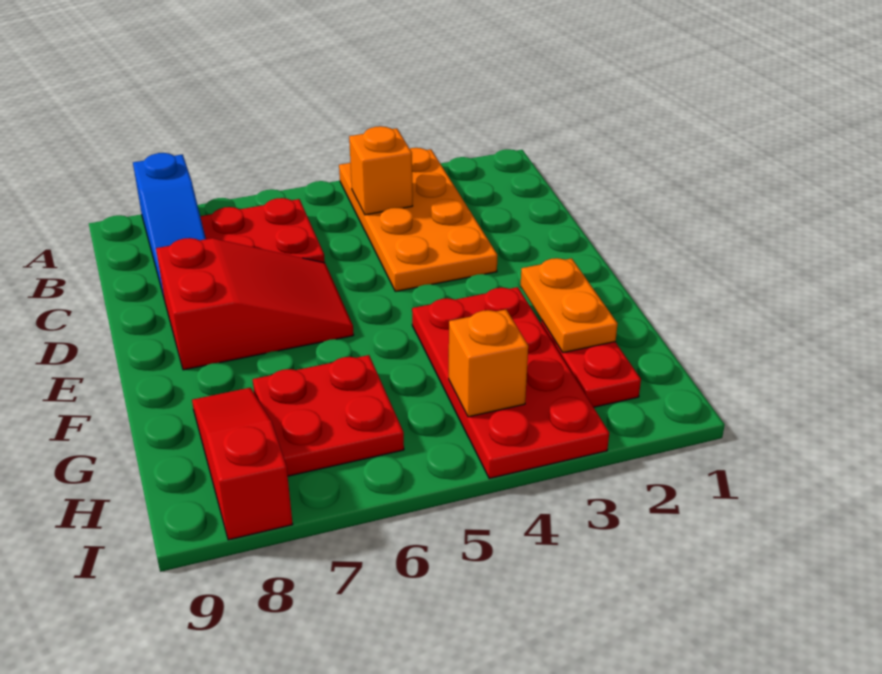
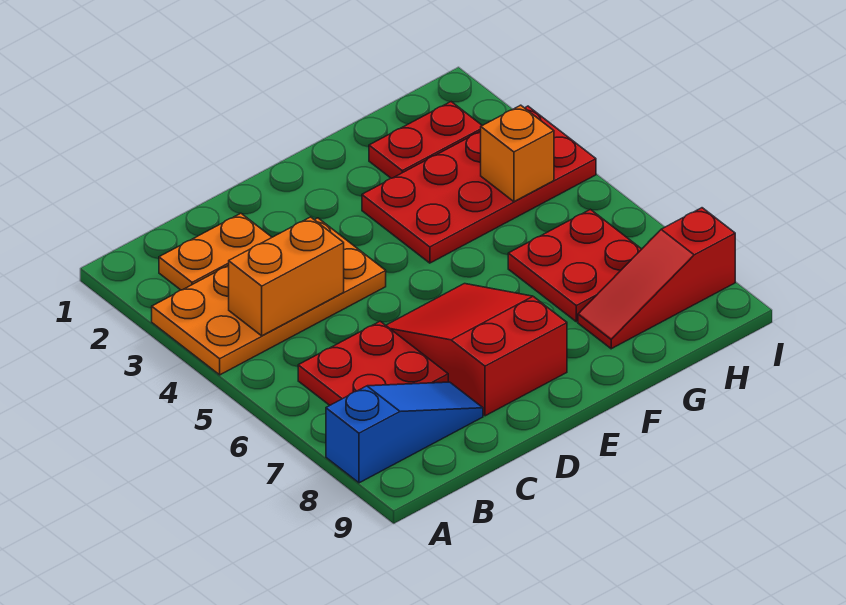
orange brick B4 level 2 -> orange brick B4:C4 level 2
orange plate F2:G2 level 2 -> orange plate B2:C2 level 1

